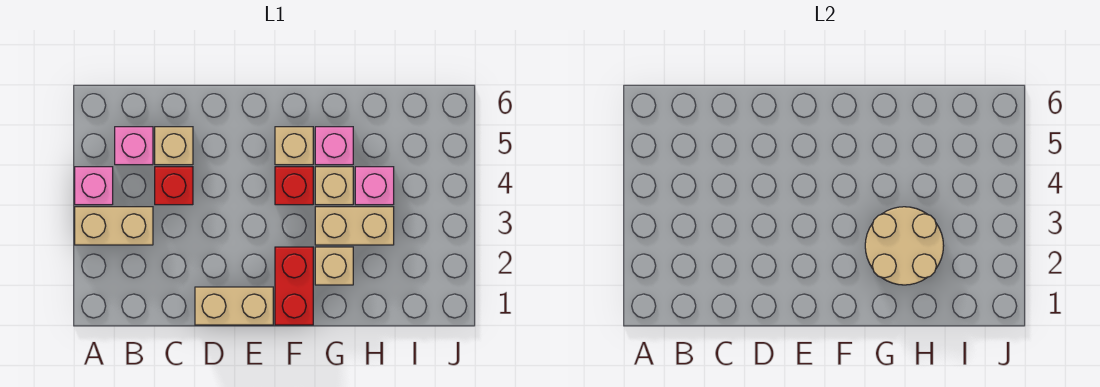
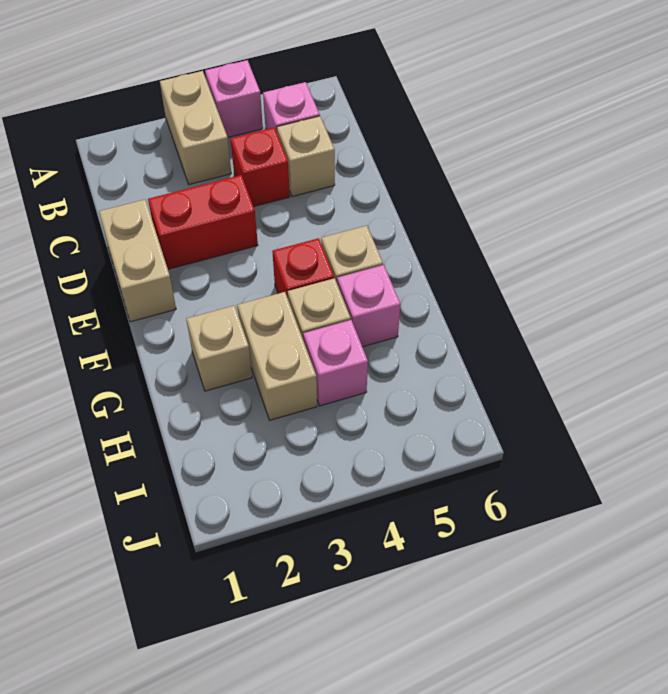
red brick F1:F2 level 1 -> red brick D2:D3 level 1
tan round brick G2:H3 level 2 -> none

